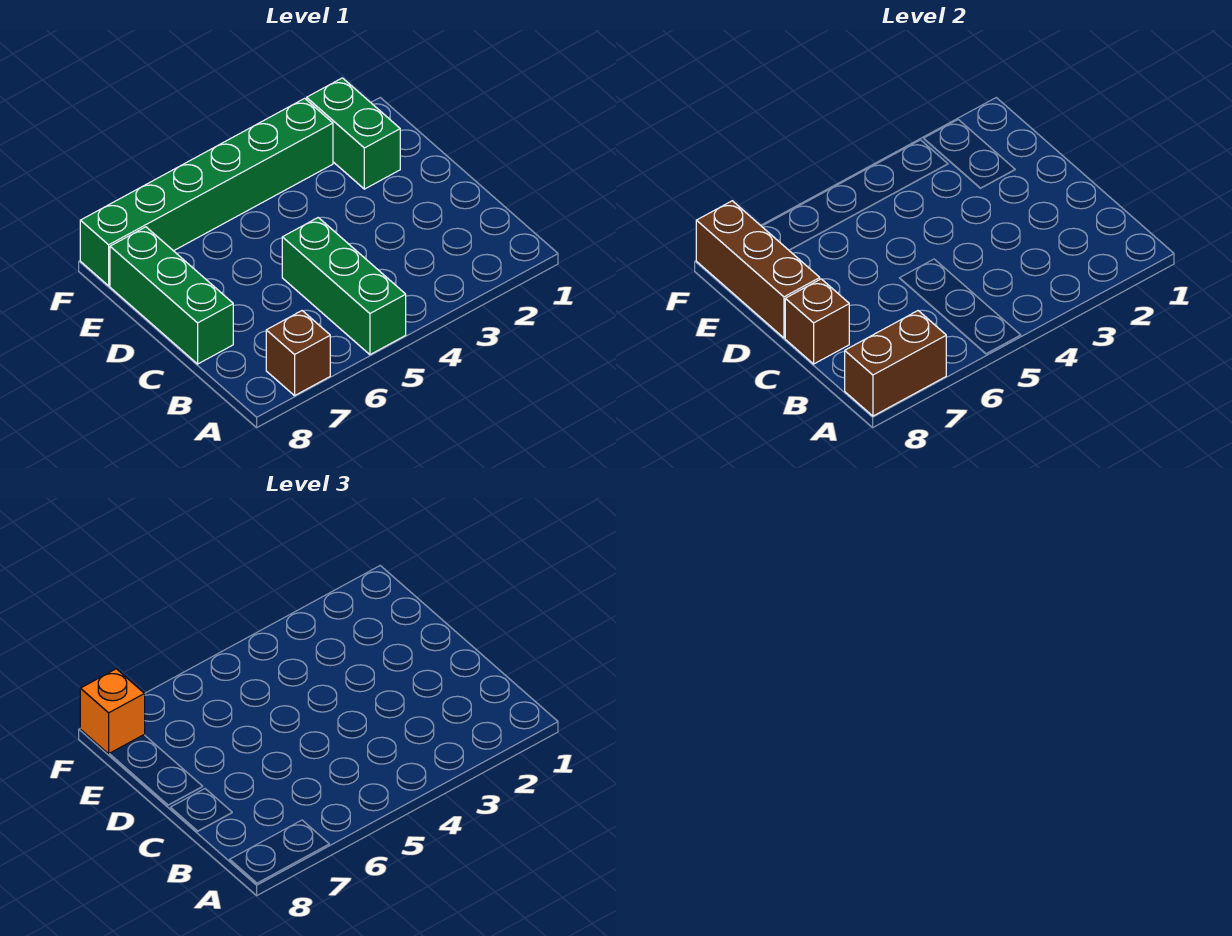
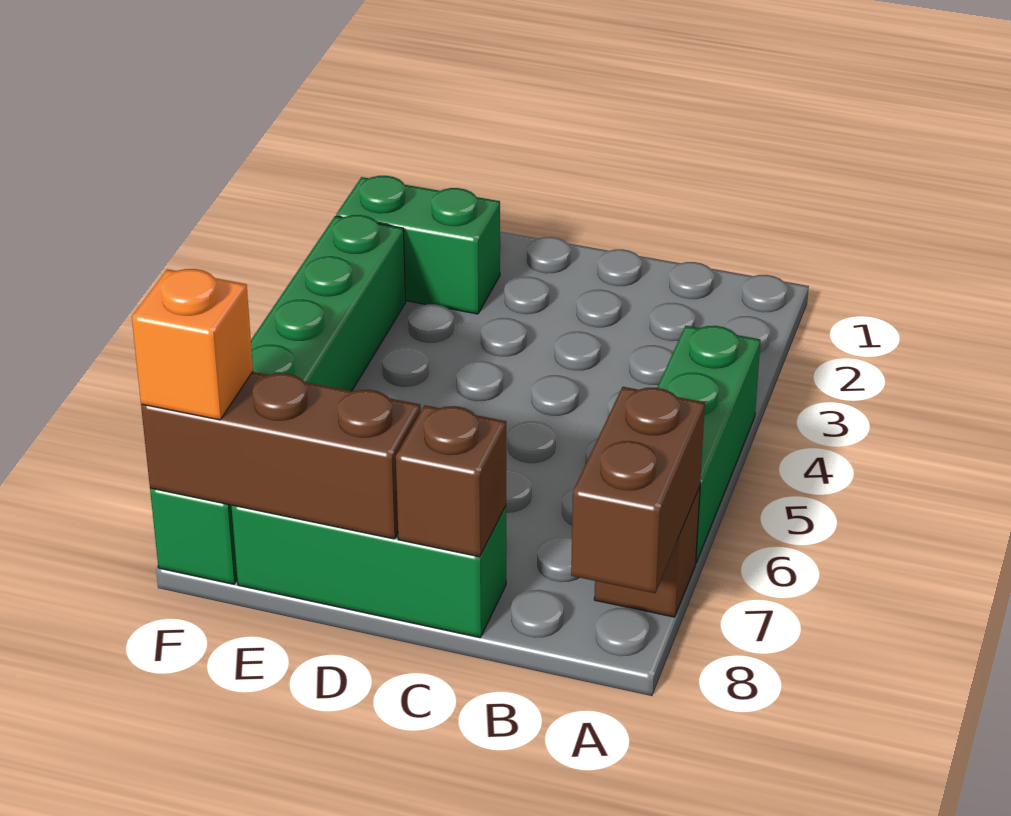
green brick A5:C5 level 1 -> green brick A4:A6 level 1

